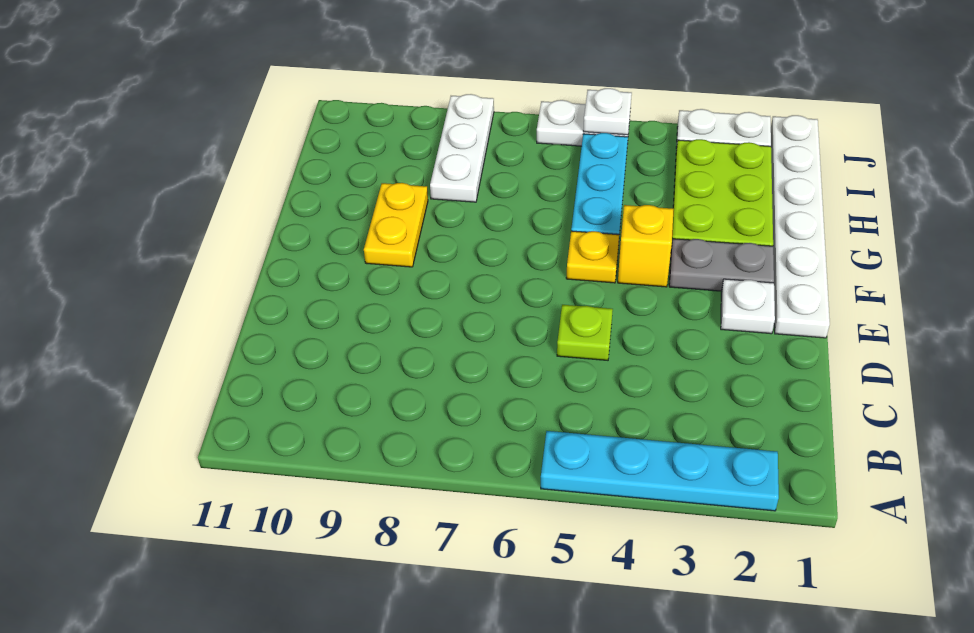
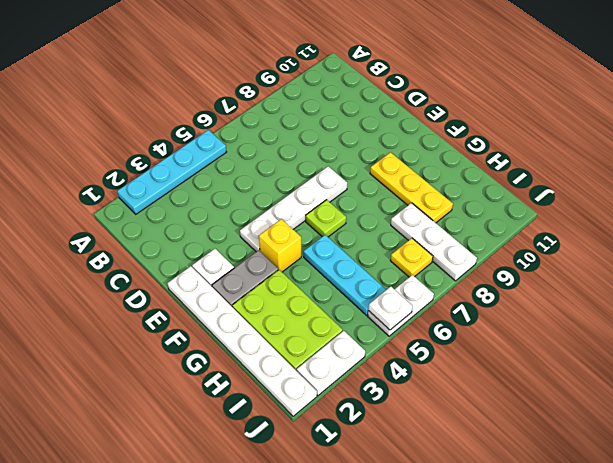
lime plate D5 level 1 -> lime plate F6 level 1
none -> white plate E4:E7 level 1
yellow plate F5 level 1 -> yellow plate I7 level 1
yellow plate F9:G9 level 1 -> yellow plate F9:H9 level 1

